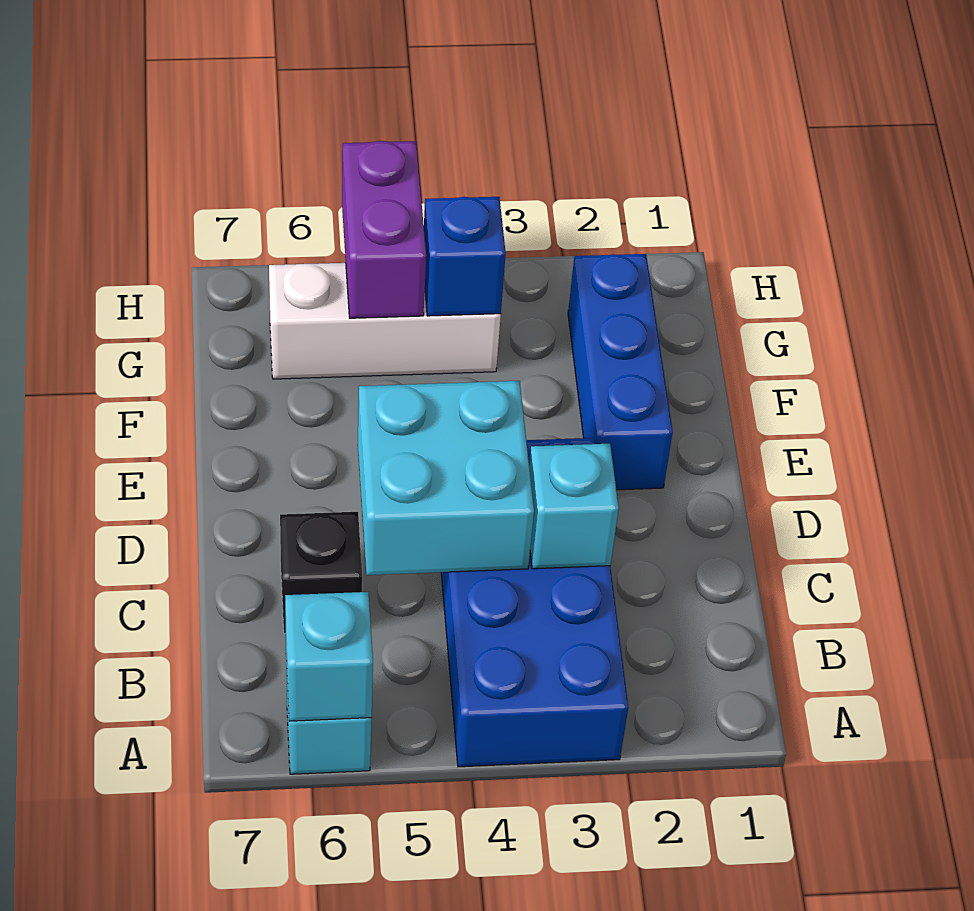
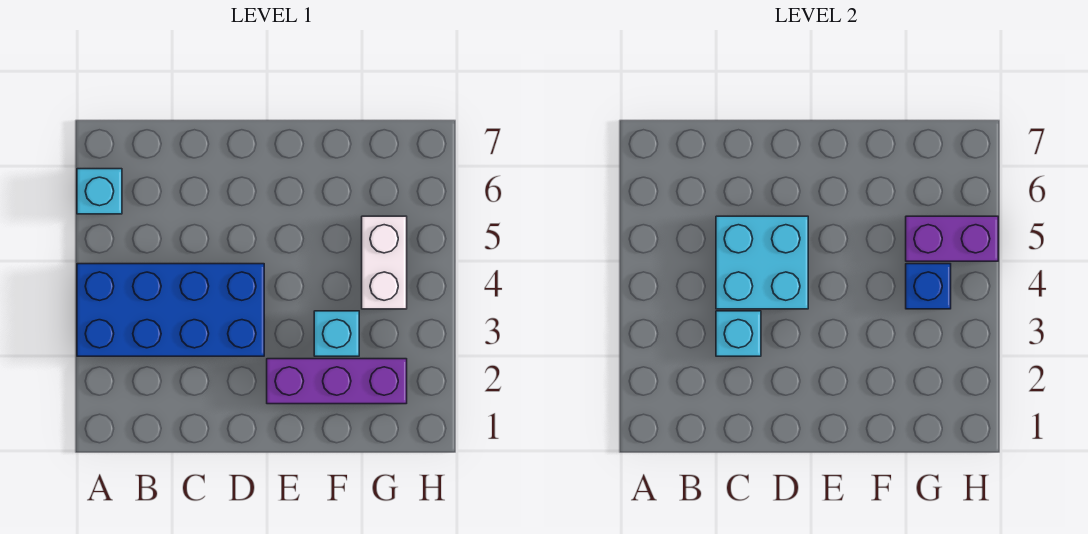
cyan brick A6 level 2 -> cyan brick F3 level 1
black brick C6 level 1 -> none
blue brick E2:G2 level 1 -> purple brick E2:G2 level 1
white brick G4:G6 level 1 -> white brick G4:G5 level 1

